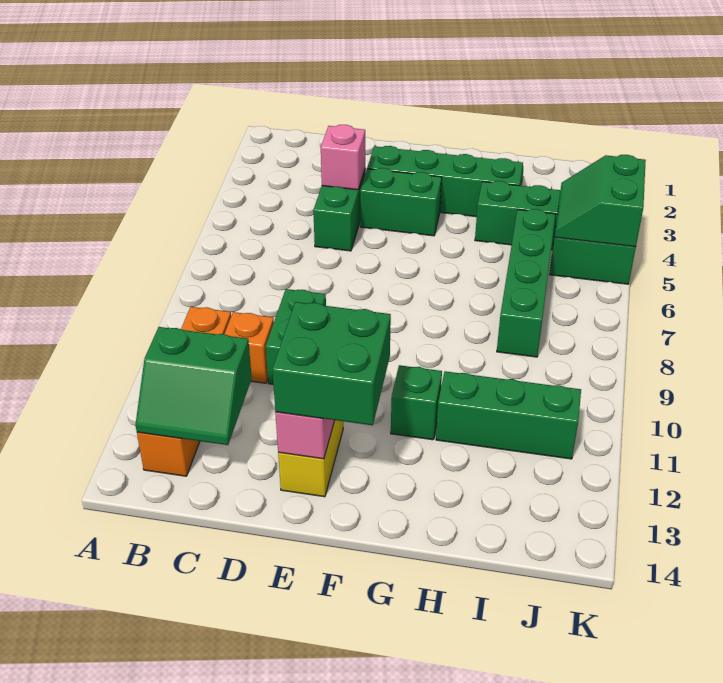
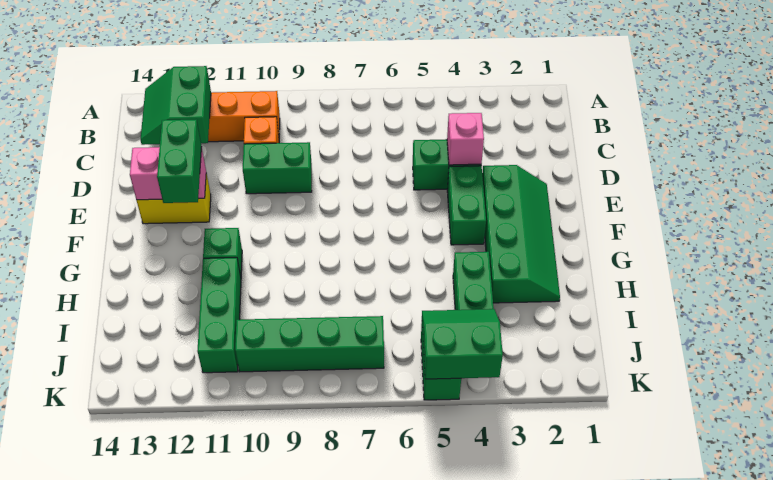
green brick E12:F13 level 3 -> green brick E12:F12 level 3
green brick I5:I8 level 1 -> green brick J7:J10 level 1

